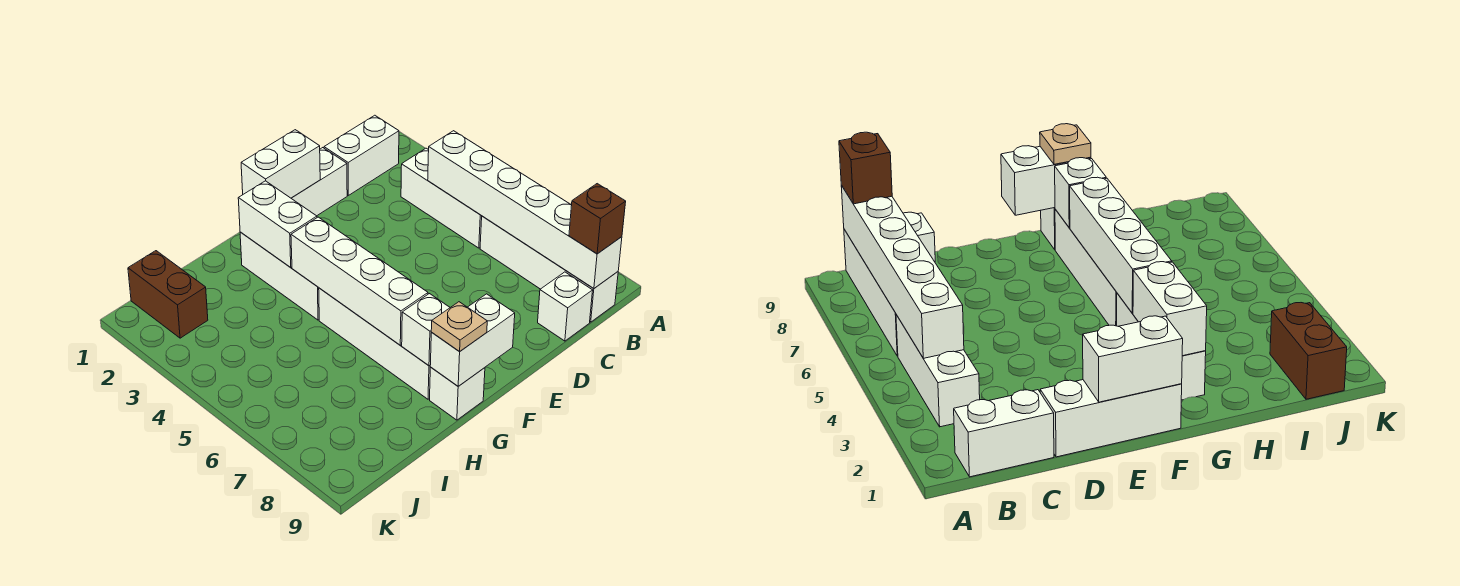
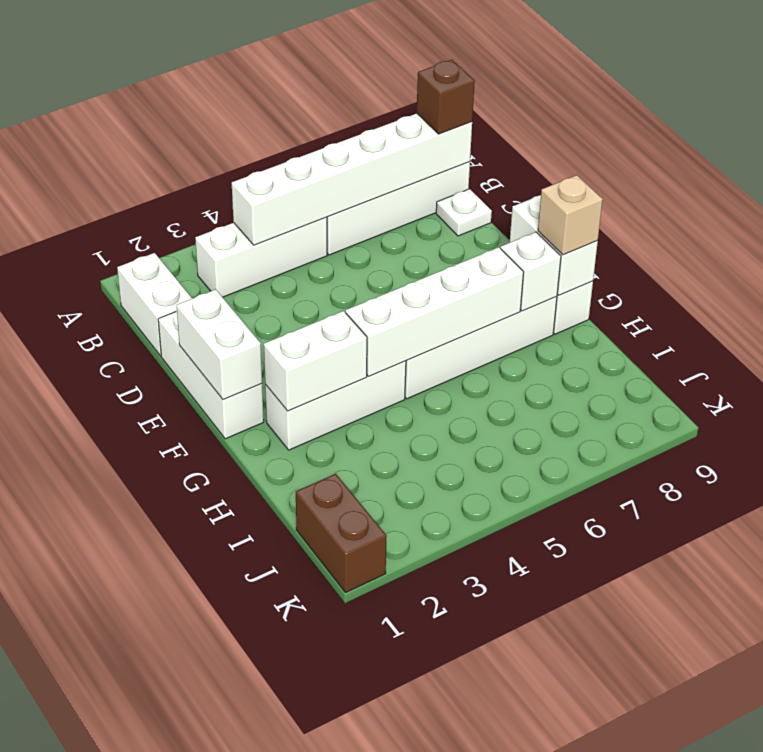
white brick C9 level 1 -> white plate C9 level 1
tan plate G9 level 3 -> tan brick G9 level 3
brown brick J1:J2 level 1 -> brown brick J1:K1 level 1

